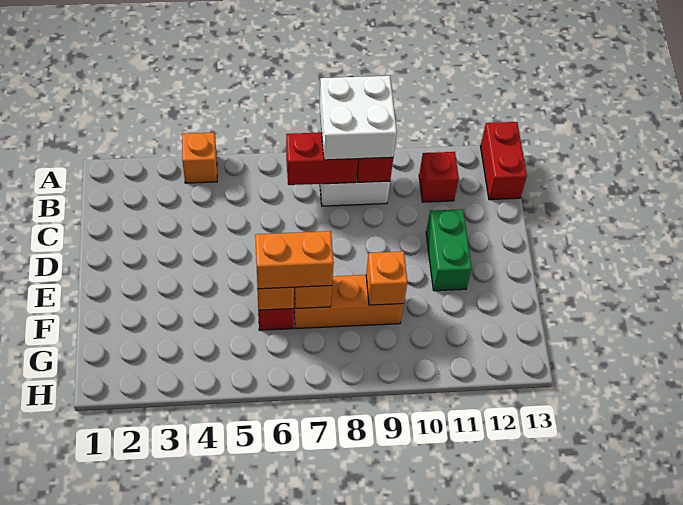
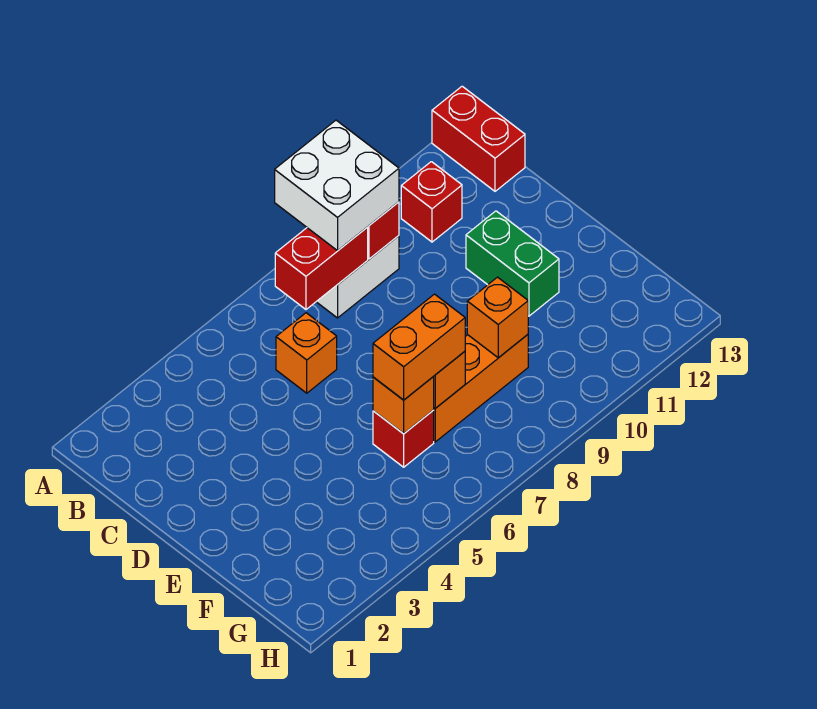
orange brick A4 level 1 -> orange brick C6 level 1

